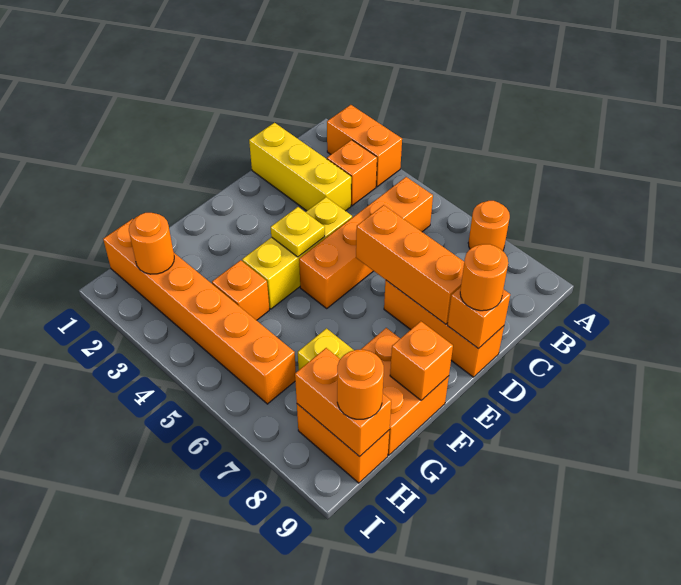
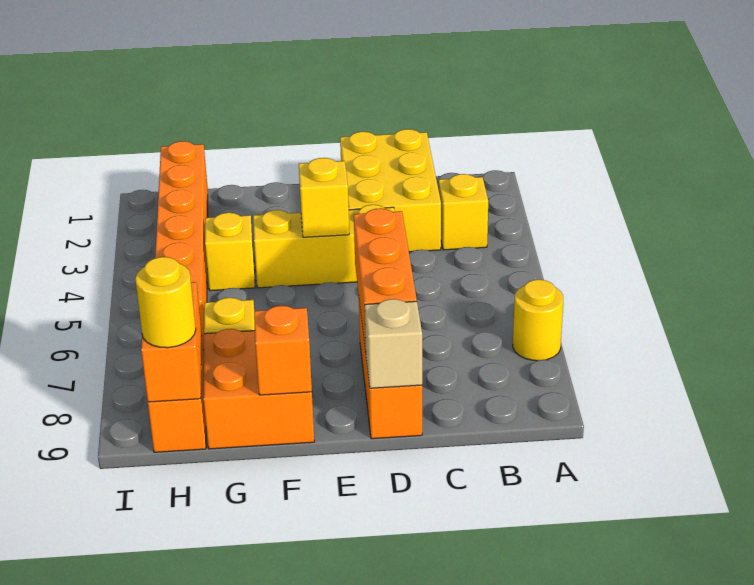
orange brick A2:A3 level 1 -> none
orange round brick A7 level 1 -> yellow round brick A7 level 1
orange brick B3 level 1 -> yellow brick B3 level 1
orange brick B5:E5 level 1 -> none
yellow brick C1:C3 level 1 -> yellow brick C1:D3 level 1
orange brick D9 level 2 -> tan brick D9 level 2
orange round brick D9 level 3 -> none
yellow plate E4 level 2 -> yellow brick E4 level 2
orange brick G4 level 1 -> yellow brick G4 level 1
orange round brick H2 level 2 -> none
orange round brick H9 level 3 -> yellow round brick H9 level 3

